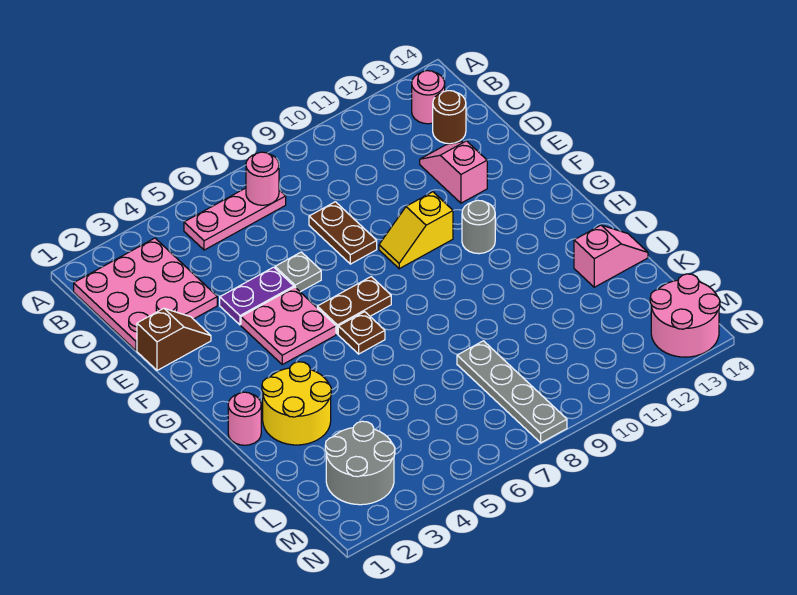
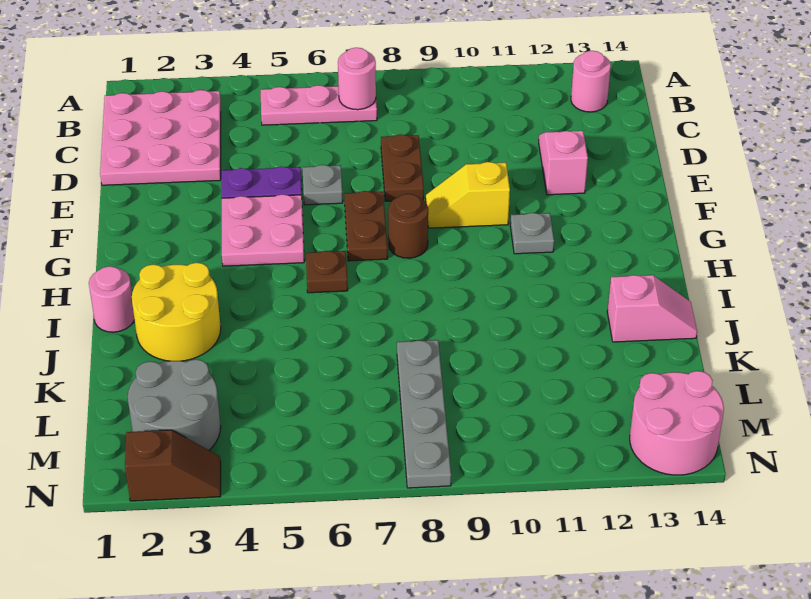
brown round brick C13 level 1 -> brown round brick G8 level 1
brown slope E1:E2 level 1 top 1 -> brown slope N2:N3 level 1 top 2
brown plate G6:G7 level 1 -> brown plate F7:G7 level 1
grey round brick G11 level 1 -> grey plate G11 level 1

